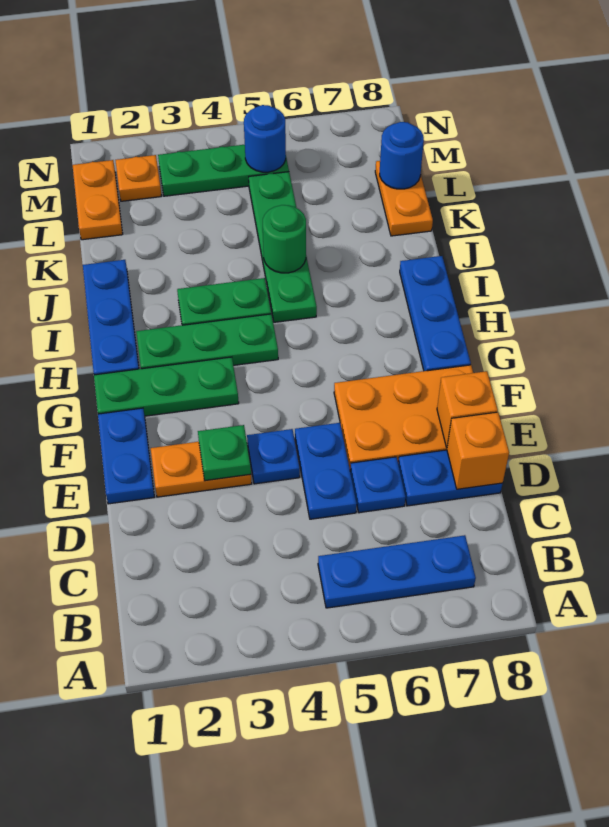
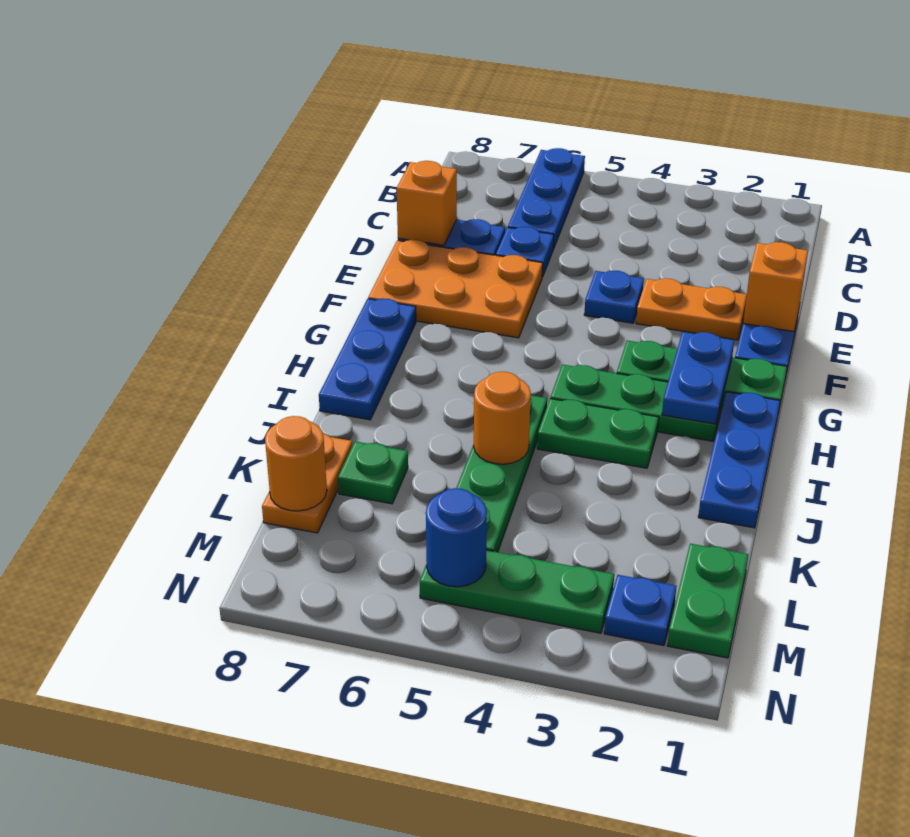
blue plate B5:B7 level 1 -> blue plate A6:C6 level 1
blue plate D5:E5 level 1 -> blue plate G2:H2 level 2
green plate E3 level 2 -> green plate K7 level 1
orange brick E8 level 2 -> orange brick E1 level 2
green round brick J5 level 2 -> orange round brick J5 level 2
orange plate L1:M1 level 1 -> green plate L1:M1 level 1
blue round brick L8 level 2 -> orange round brick L8 level 2
orange plate M2 level 1 -> blue plate M2 level 1

